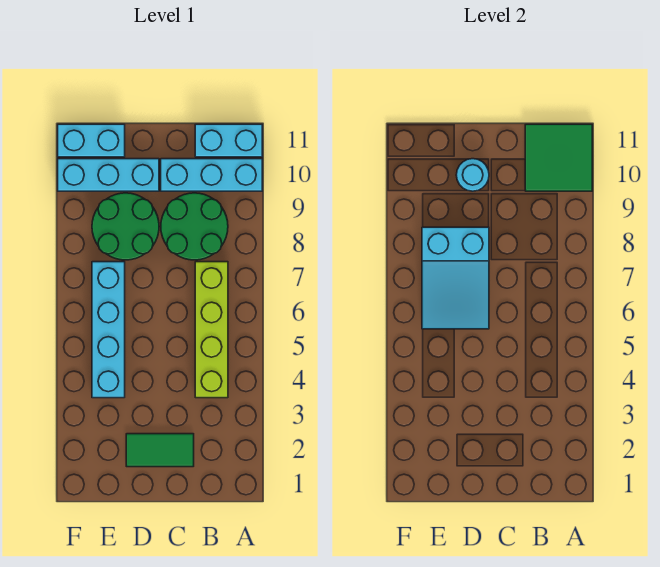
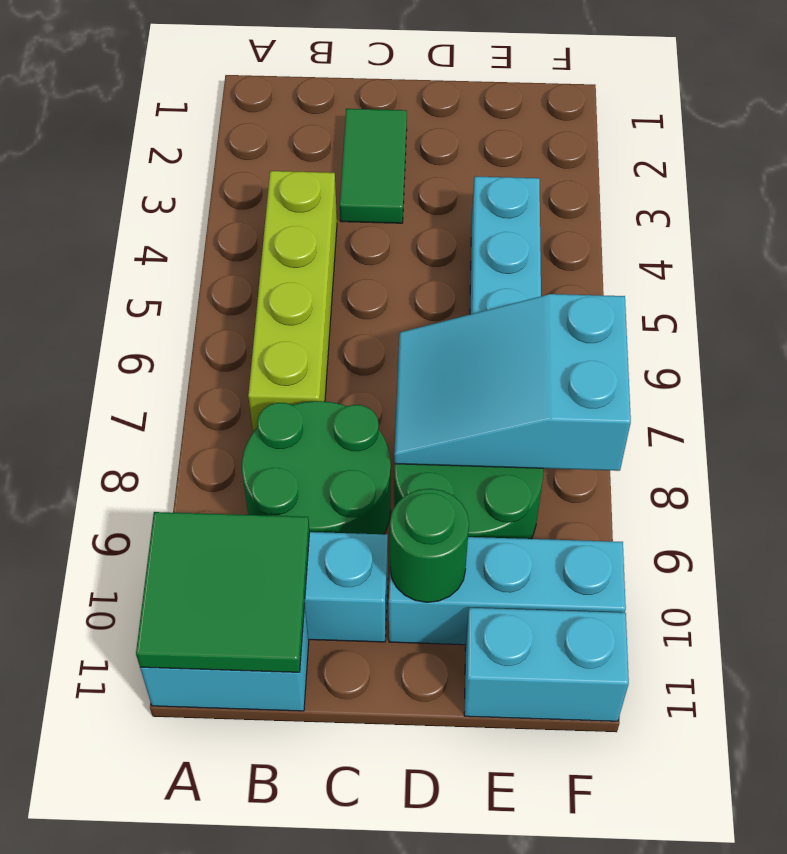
green tile C2:D2 level 1 -> green tile C2:C3 level 1
cyan slope D6:E8 level 2 top 8 -> cyan slope D7:F8 level 2 top F
cyan round brick D10 level 2 -> green round brick D10 level 2

